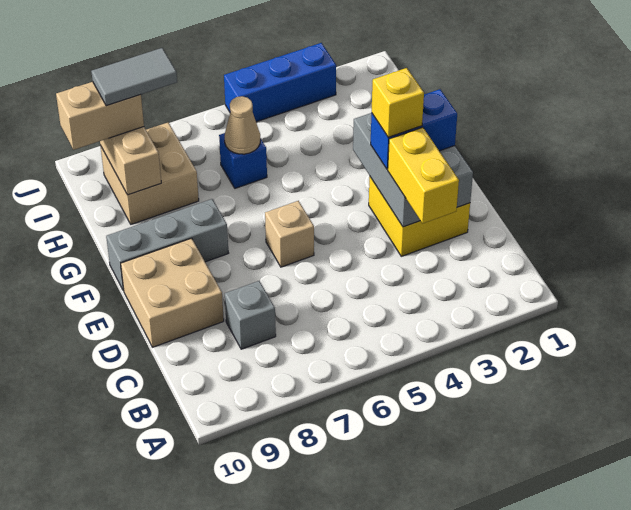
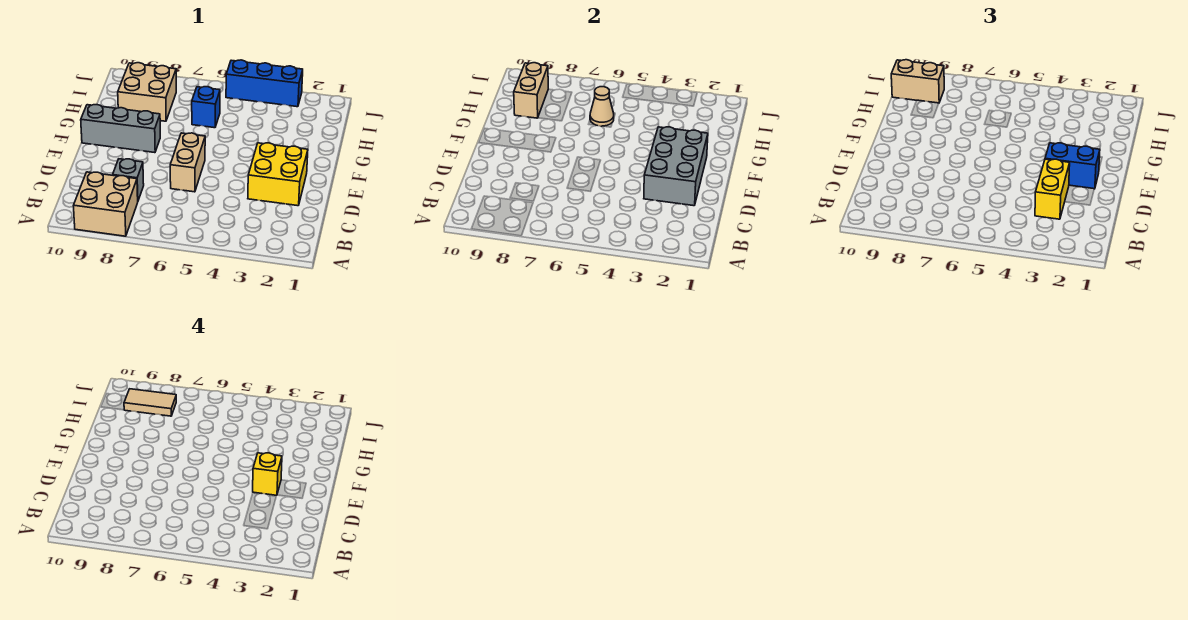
tan brick D9:E10 level 1 -> tan brick A8:B9 level 1
tan brick E6 level 1 -> tan brick D6:E6 level 1
grey tile I8:I9 level 4 -> tan tile I8:I9 level 4

